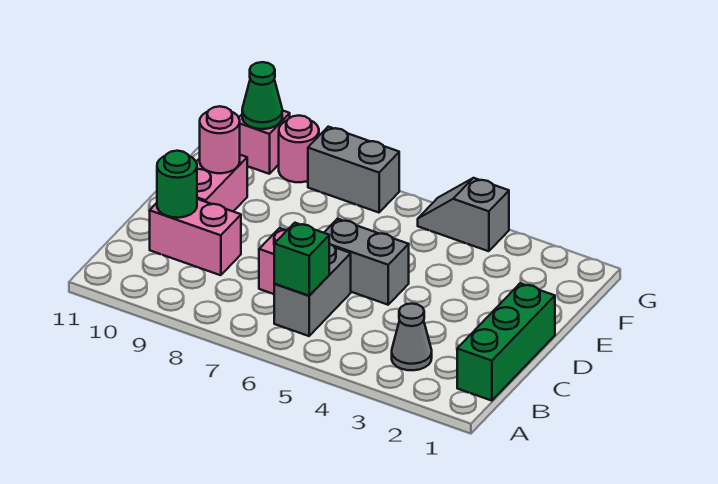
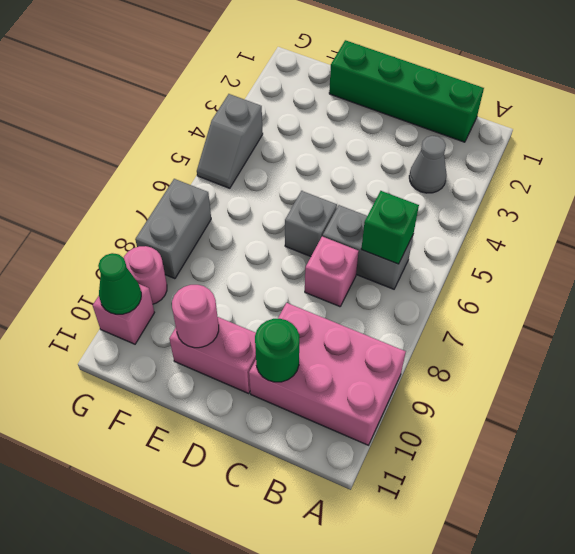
green brick B1:D1 level 1 -> green brick B1:E1 level 1
pink brick C9:C10 level 1 -> pink brick A9:C10 level 1
grey brick D5:D6 level 1 -> grey brick D6 level 1

